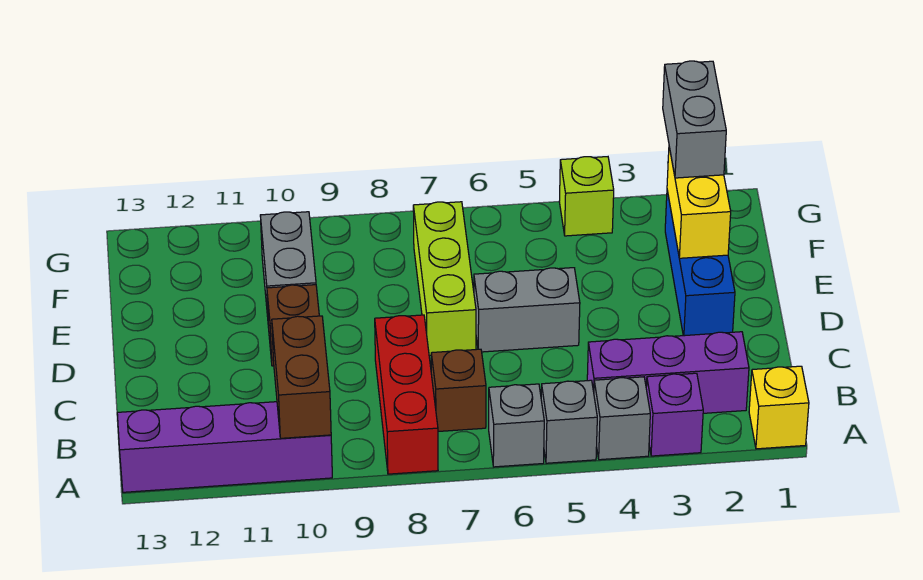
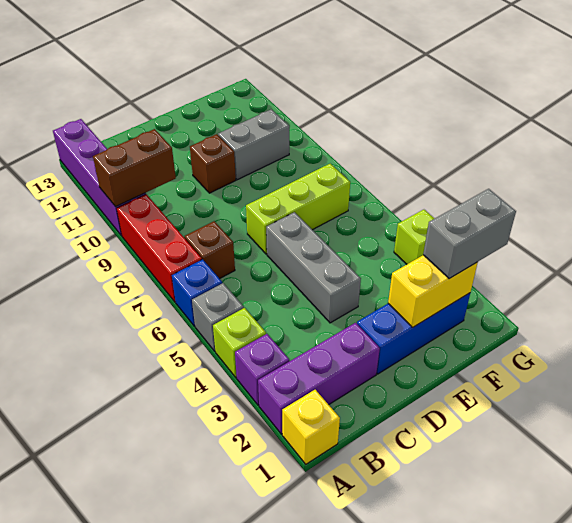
grey brick A4 level 1 -> lime brick A4 level 1
grey brick A6 level 1 -> blue brick A6 level 1
red brick A8:C8 level 1 -> red brick A7:A9 level 1
purple brick B2:B4 level 1 -> purple brick A2:C2 level 1
grey brick D5:D6 level 1 -> grey brick D4:D6 level 1

